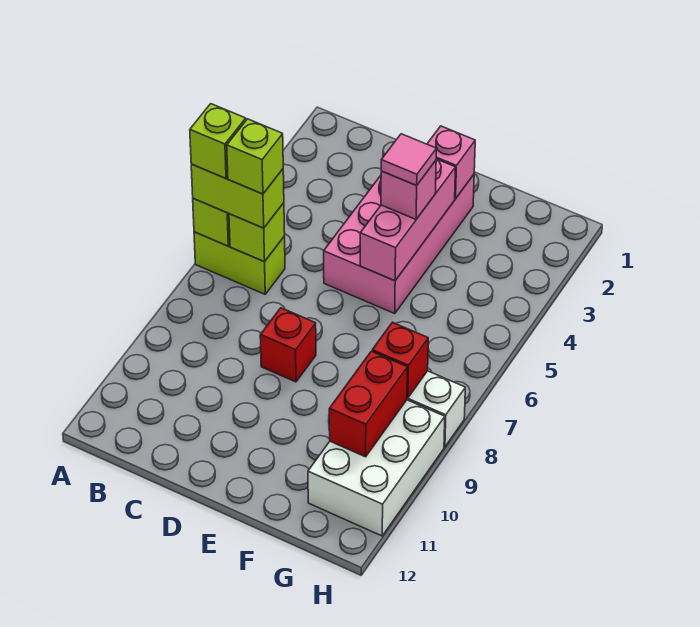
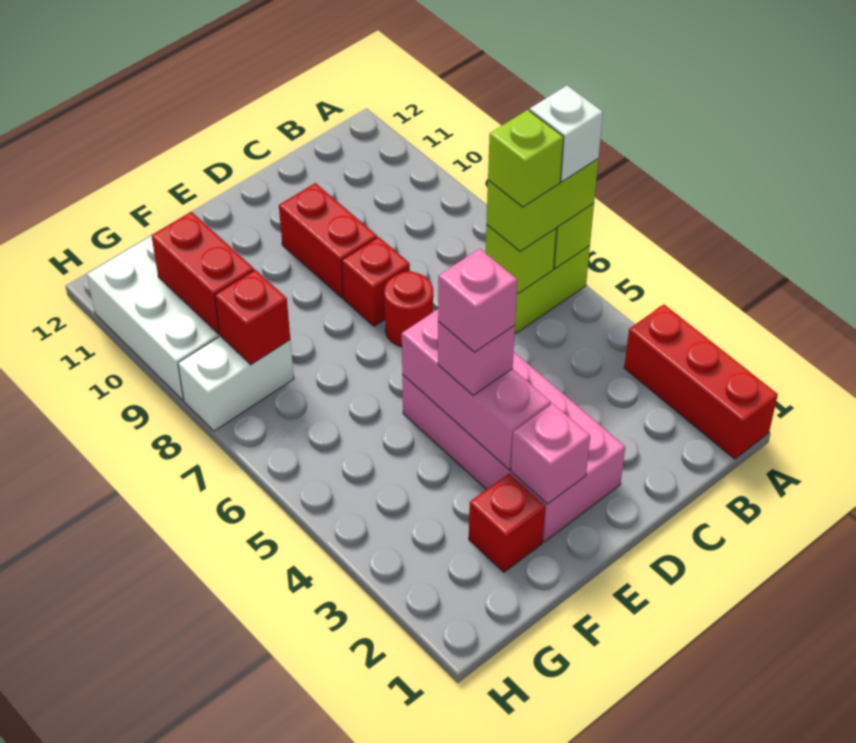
none -> red brick A1:A3 level 1
lime brick A6 level 4 -> white brick A6 level 4
none -> red round brick D7 level 1
none -> red brick D9:D10 level 1
pink tile E4 level 4 -> pink brick E4 level 4
none -> red brick F2 level 1

